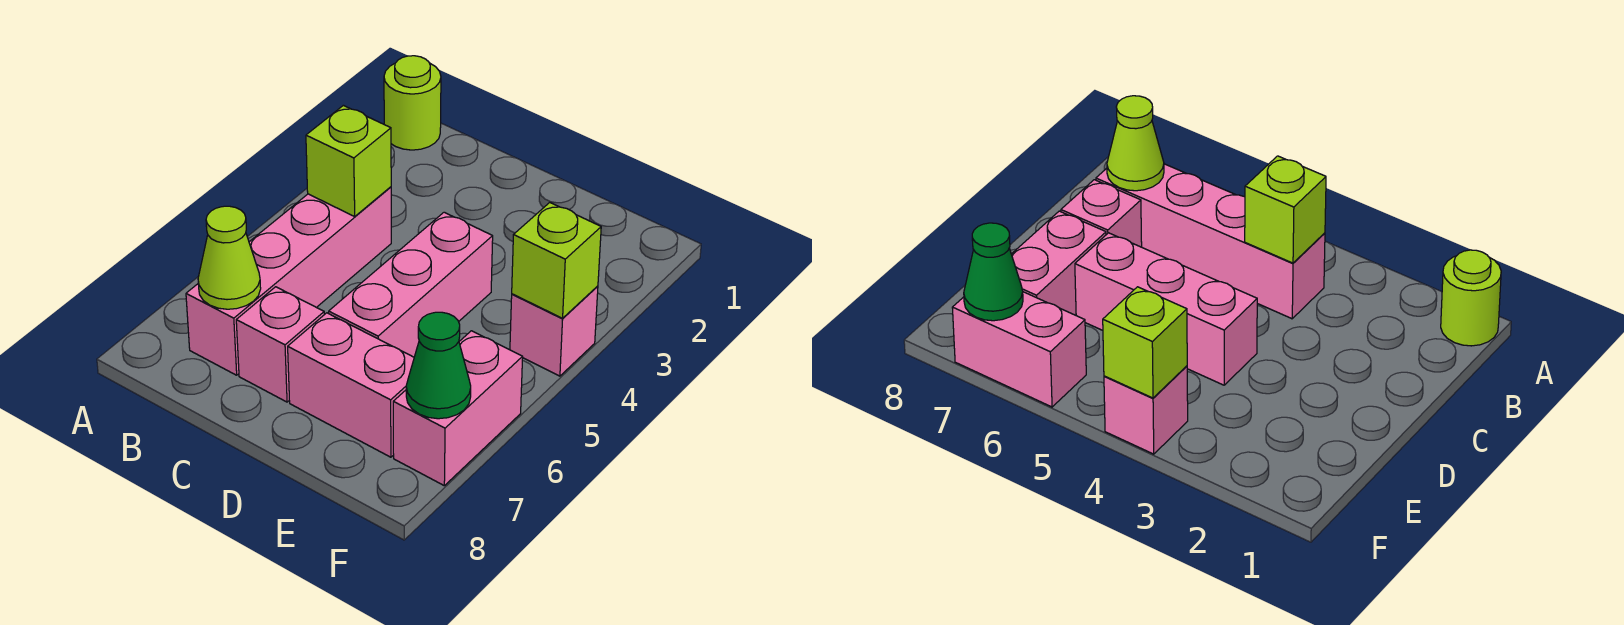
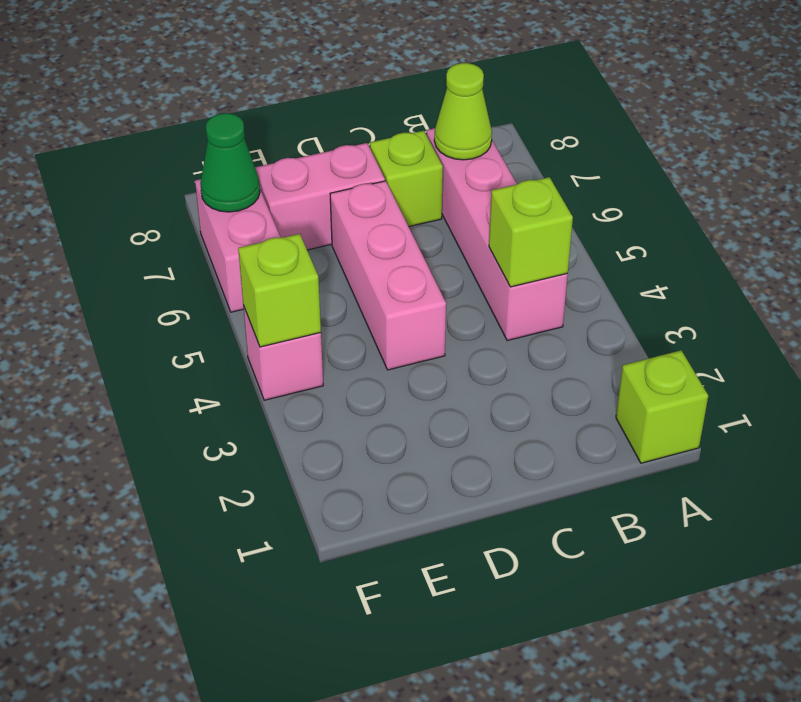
lime round brick A1 level 1 -> lime brick A1 level 1
pink brick C7 level 1 -> lime brick C7 level 1

